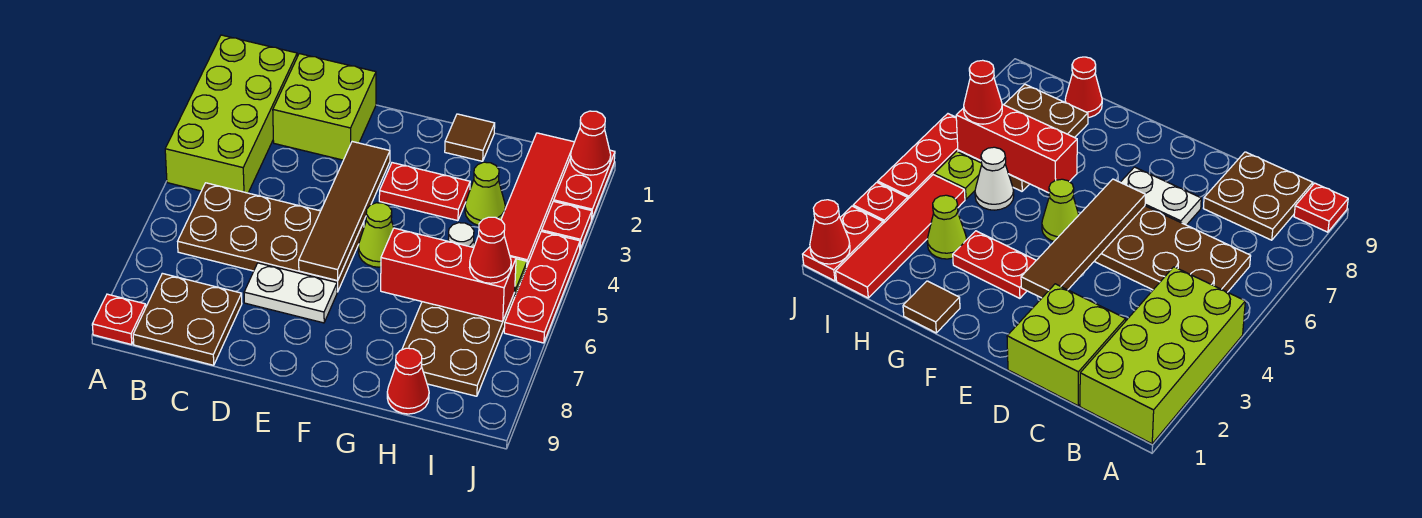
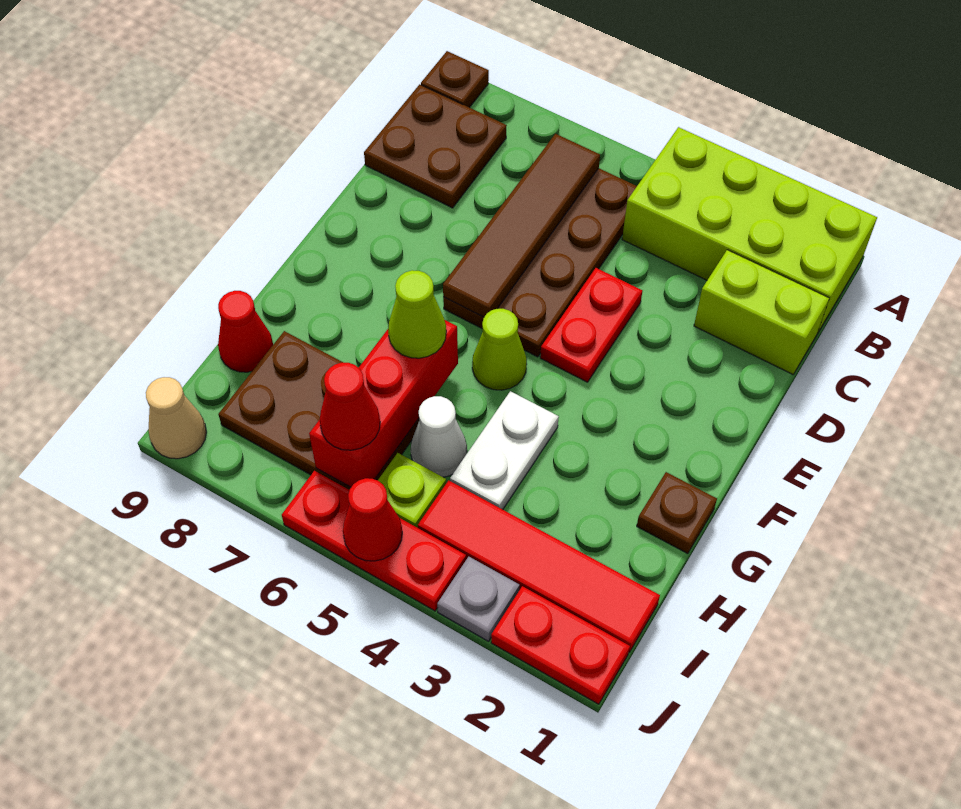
red plate A9 level 1 -> brown plate A9 level 1
lime brick C1:D2 level 1 -> lime brick C1:C2 level 1
white plate D7:E7 level 1 -> white plate G4:H4 level 1
brown tile E3:E6 level 2 -> brown tile B6:E6 level 2
red plate F3:G3 level 1 -> red plate D4:E4 level 1
brown tile G1 level 1 -> brown plate G1 level 1
lime cone H3 level 1 -> lime cone G6 level 3
red cone J1 level 2 -> red cone J5 level 2
red plate J3 level 1 -> grey plate J3 level 1
none -> tan cone J9 level 1

